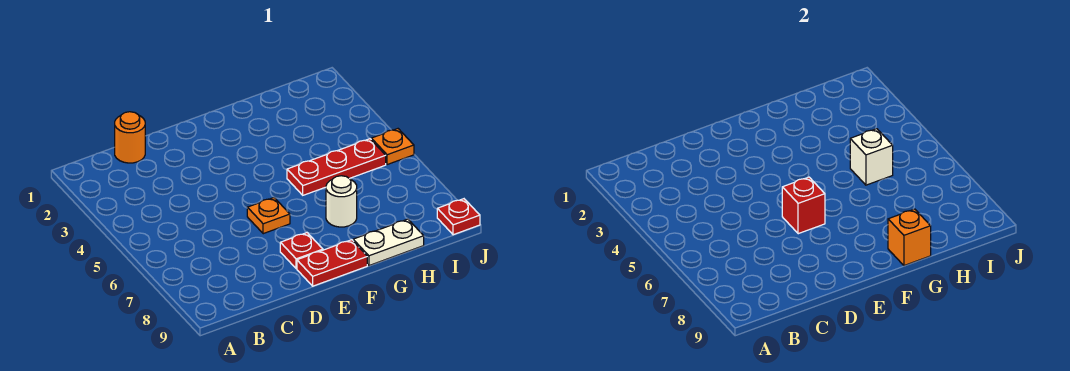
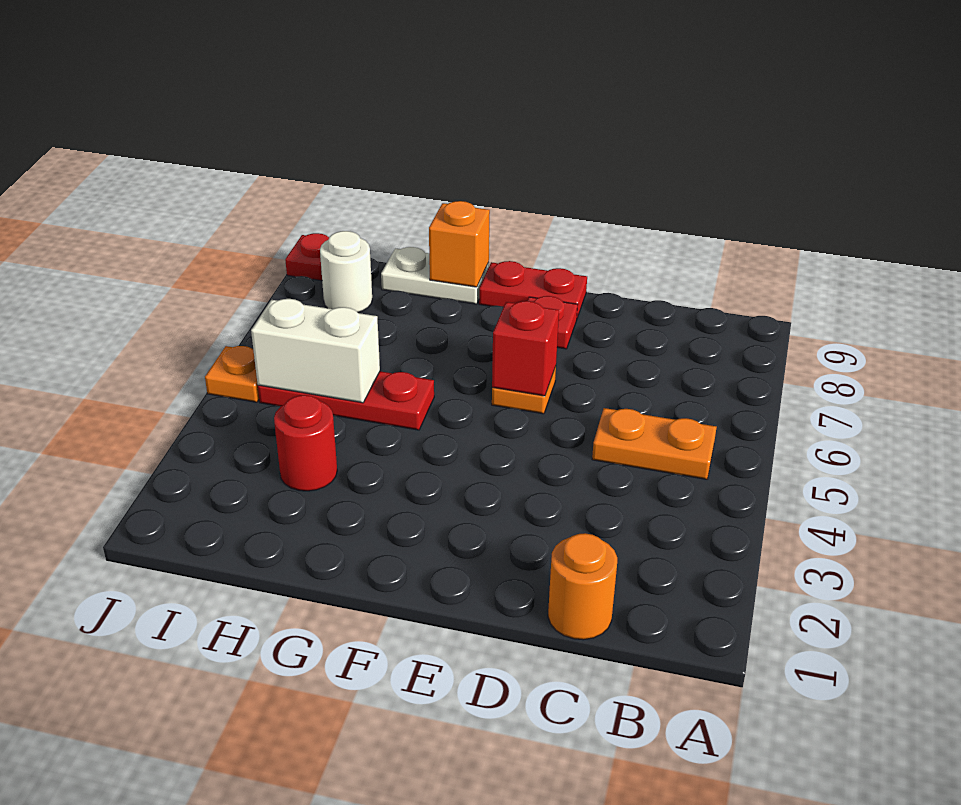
none -> orange plate B5:C5 level 1
white round brick G7 level 1 -> white round brick I8 level 1
none -> red round brick H3 level 1
white brick H5 level 2 -> white brick H5:I5 level 2

